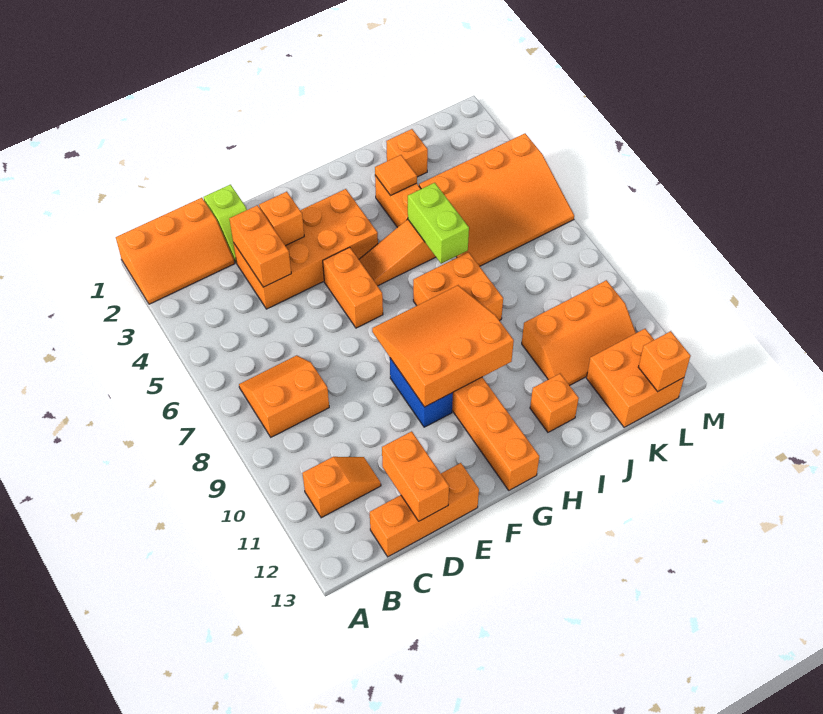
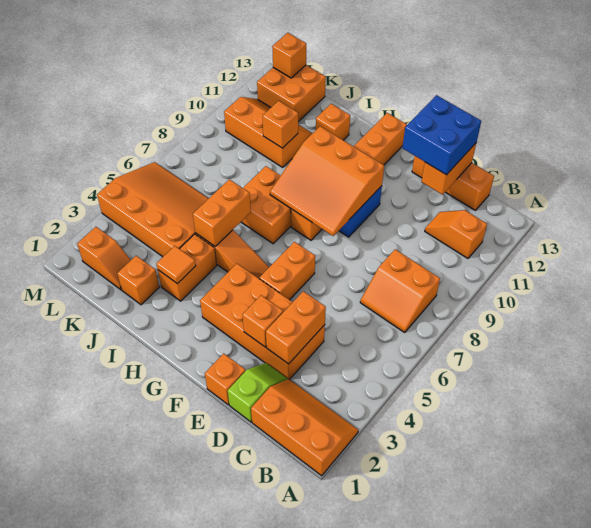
none -> blue brick D12:E13 level 3
none -> orange brick E1 level 1
lime brick I5:I6 level 2 -> orange brick I5:I6 level 2
none -> orange brick J10 level 2
none -> orange slope K2:L2 level 1 top L

